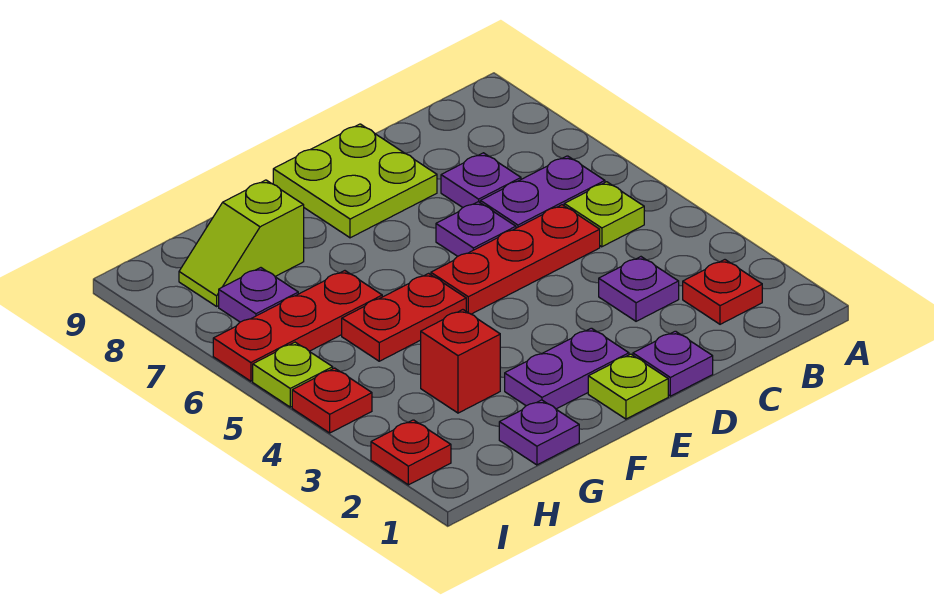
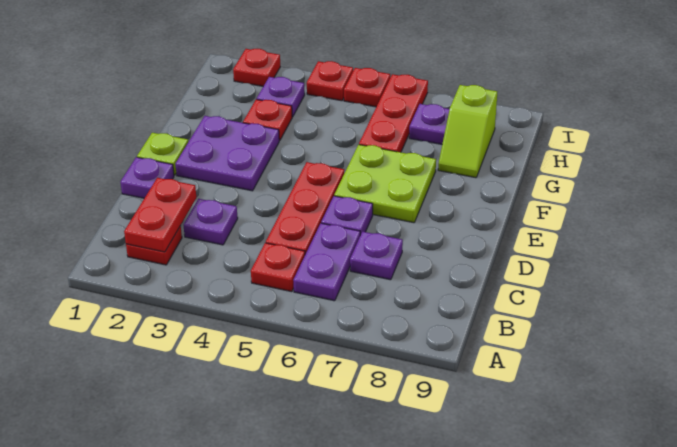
lime plate B5 level 1 -> red plate B5 level 1
lime plate D8:E9 level 1 -> lime plate E6:F7 level 1
purple plate E2:F2 level 1 -> purple plate E2:F3 level 1
red plate F5:G5 level 1 -> red plate B2:C2 level 2
purple plate G1 level 1 -> purple plate H3 level 1
red brick G3 level 1 -> red plate G3 level 1
lime slope G8:H8 level 1 top G -> lime slope G8:H8 level 1 top H
lime plate I5 level 1 -> red plate I5 level 1

